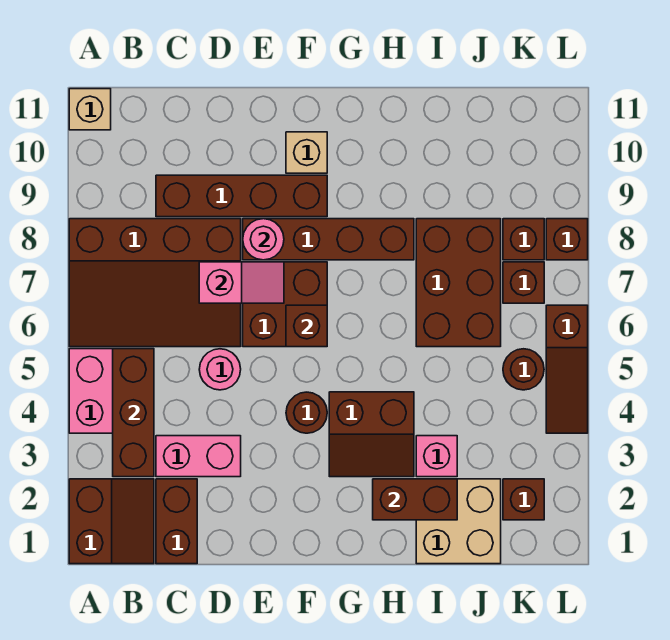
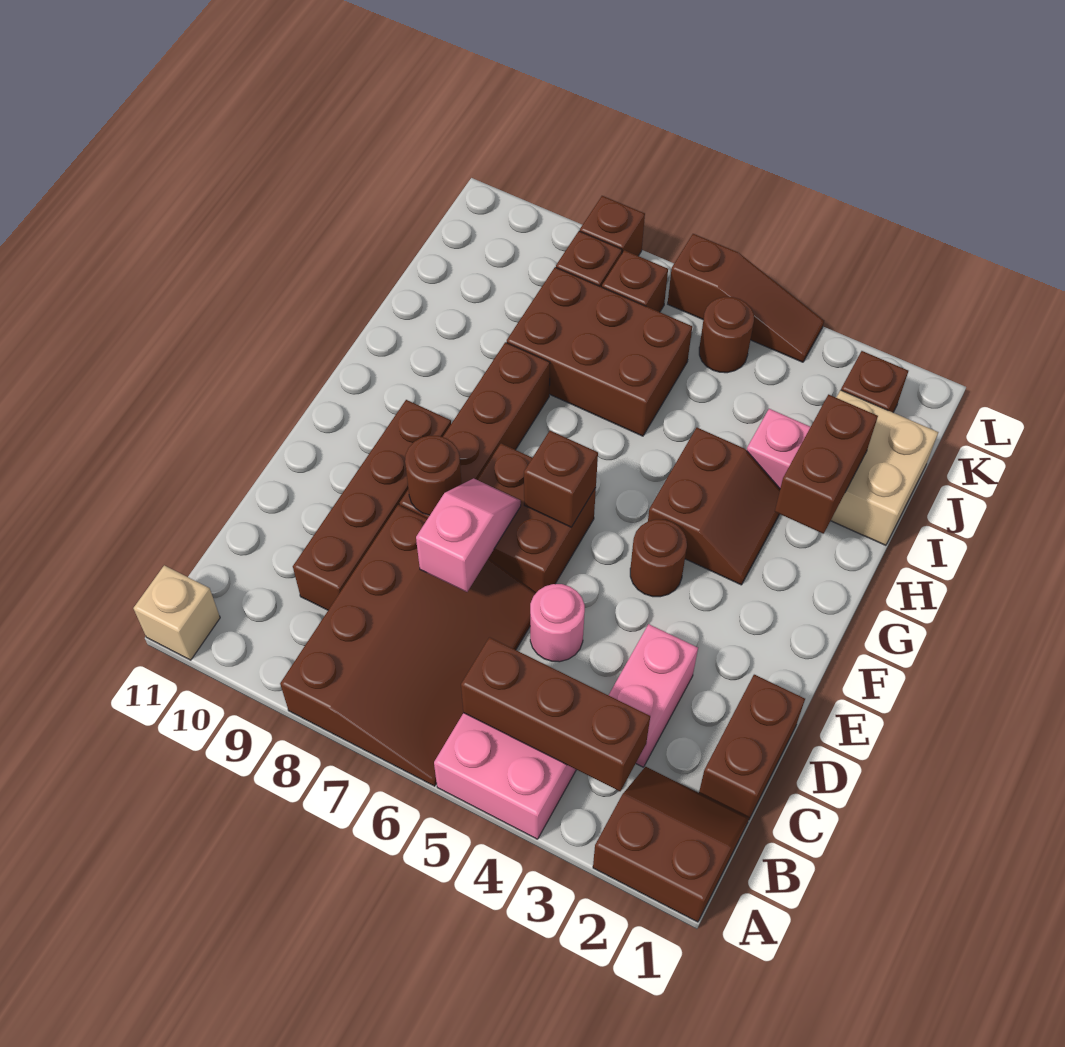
brown brick C1:C2 level 1 -> brown brick C1:D1 level 1
pink round brick E8 level 2 -> brown round brick E8 level 2
tan brick F10 level 1 -> none

